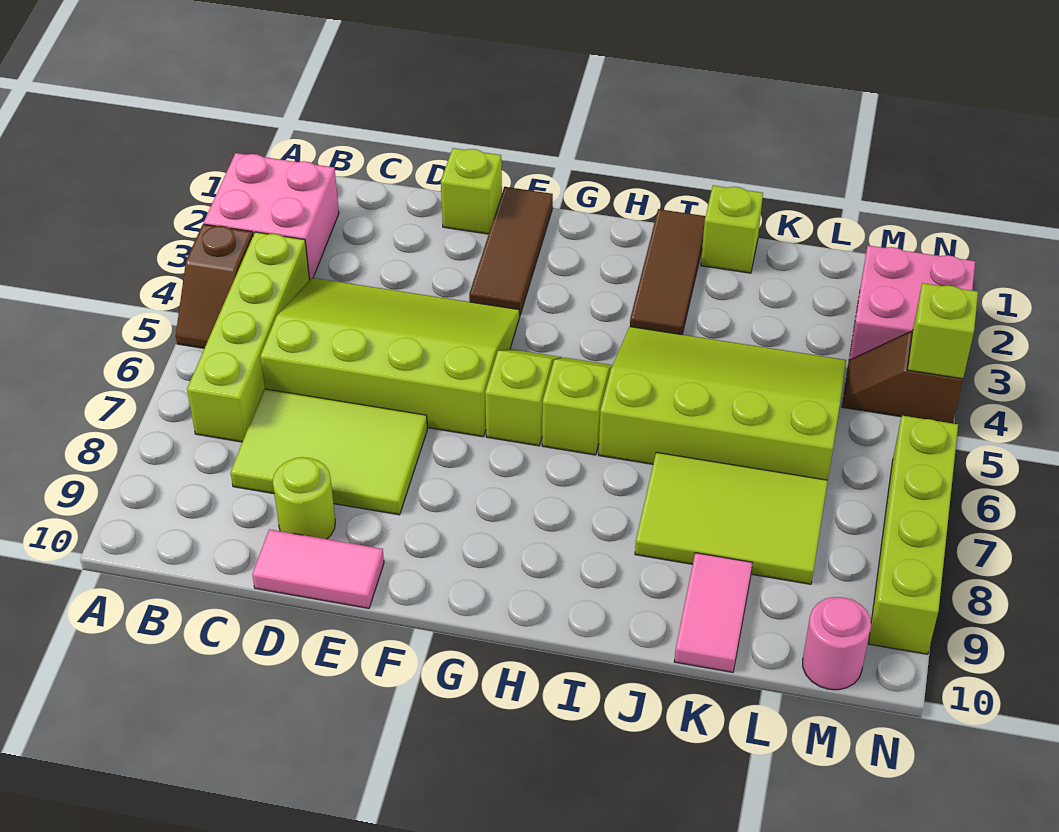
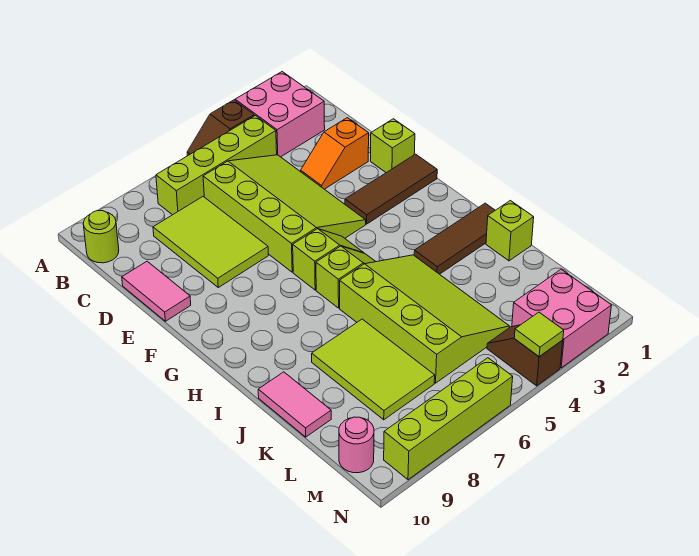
none -> orange slope D2:D3 level 1 top 2
lime round brick D9 level 1 -> lime round brick B10 level 1
pink tile K9:K10 level 1 -> pink tile J10:K10 level 1
lime brick N4 level 2 -> lime tile N4 level 2

